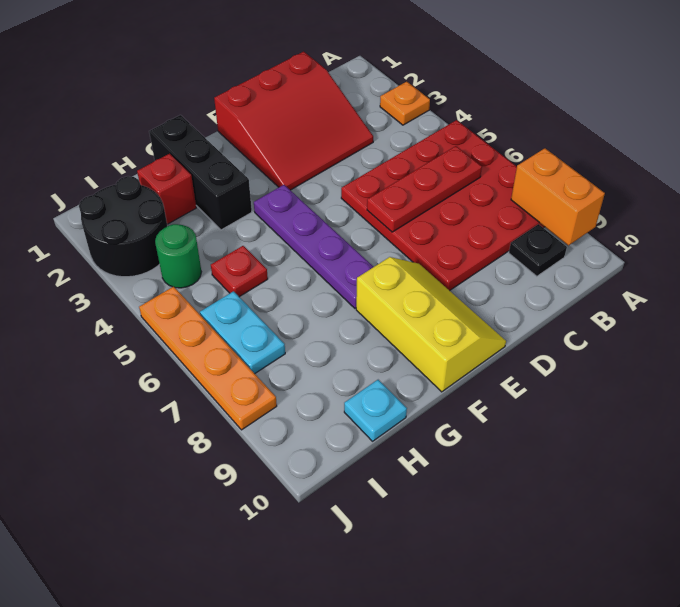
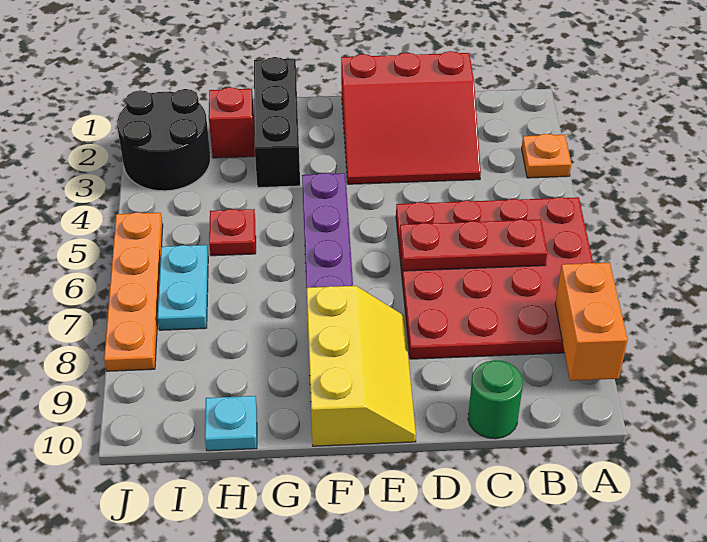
black plate B9 level 1 -> none
green round brick I4 level 1 -> green round brick C10 level 1

